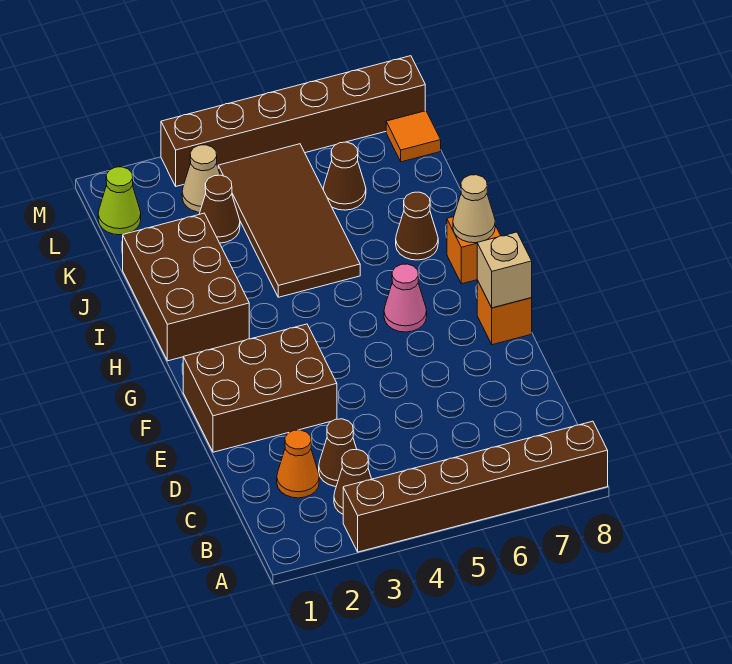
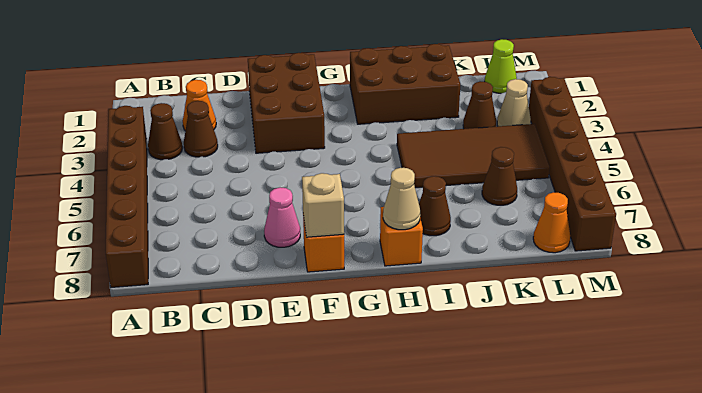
pink cone G6 level 1 -> pink cone E7 level 1
orange tile L8 level 1 -> orange cone L8 level 1

